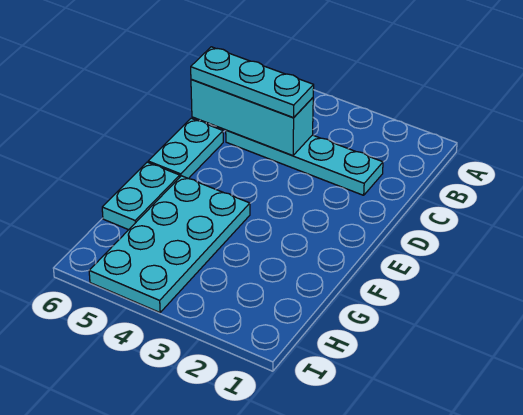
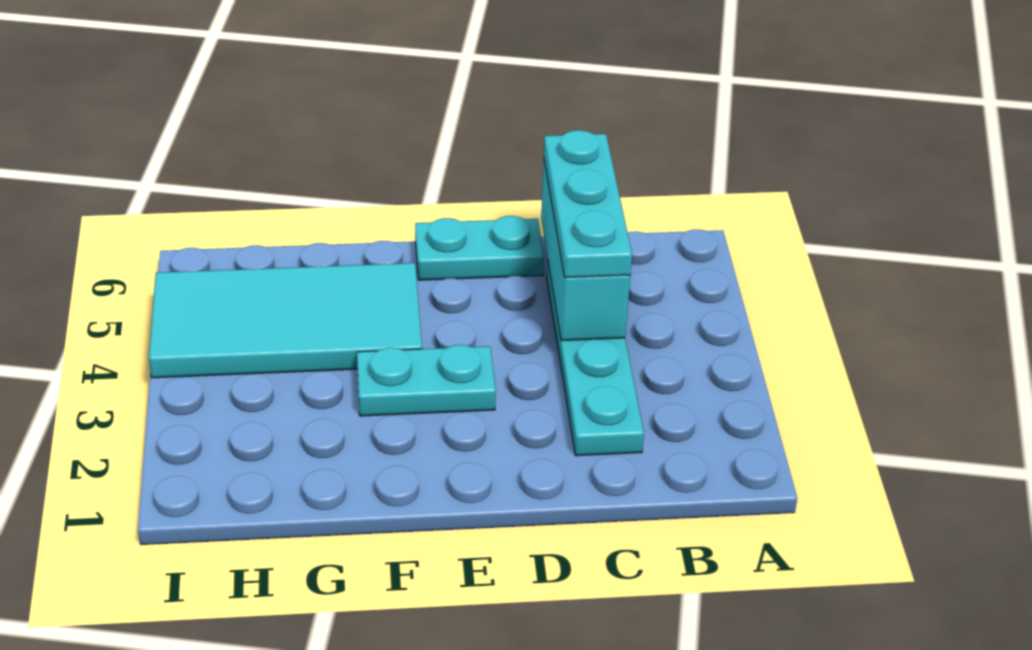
cyan plate F4:I5 level 1 -> cyan tile F4:I5 level 1
cyan plate F6:G6 level 1 -> cyan plate E3:F3 level 1

